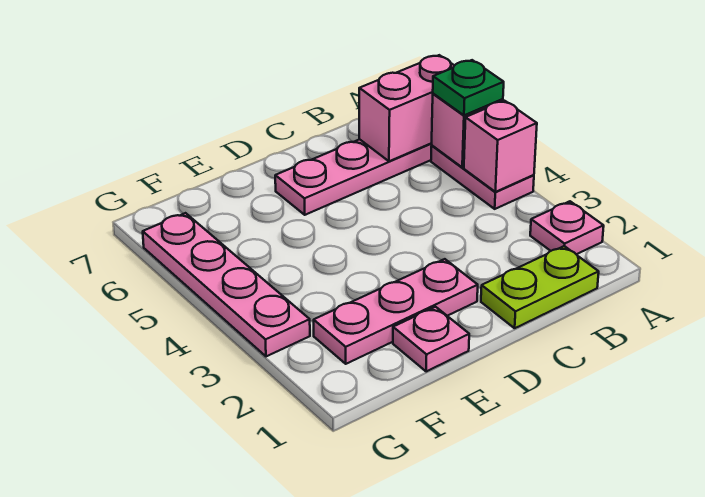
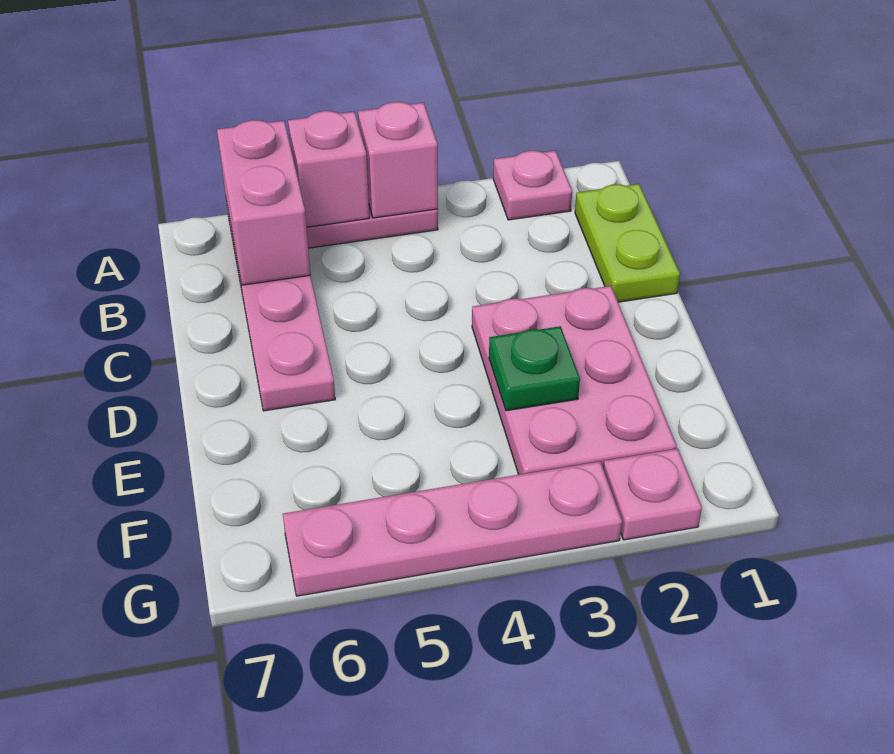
green plate A5 level 3 -> green plate E3 level 2
pink plate D2:F2 level 1 -> pink plate D2:F3 level 1
pink plate E1 level 1 -> pink plate G2 level 1

